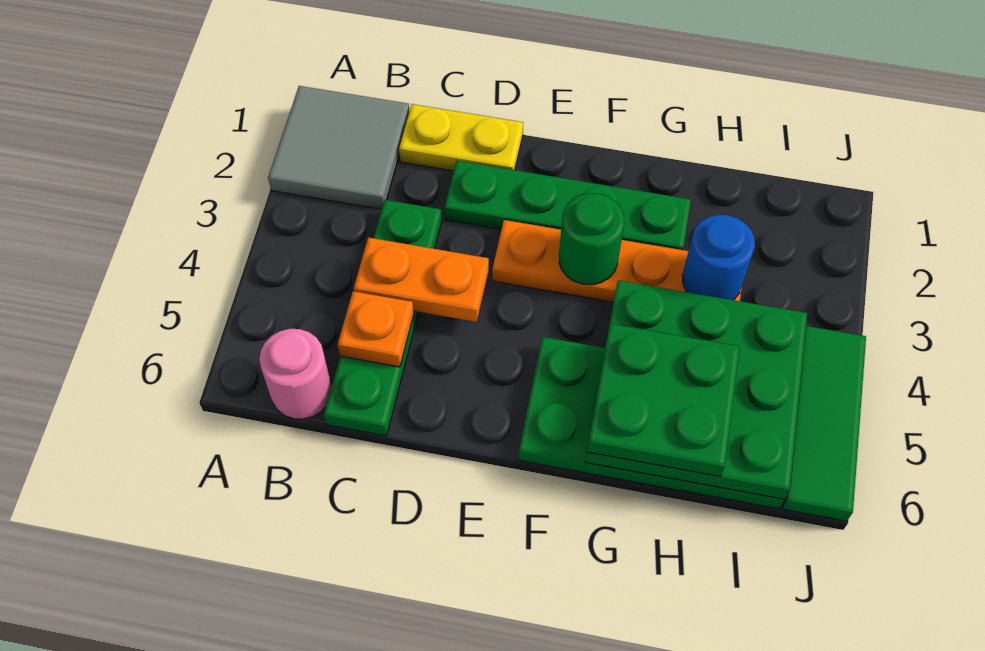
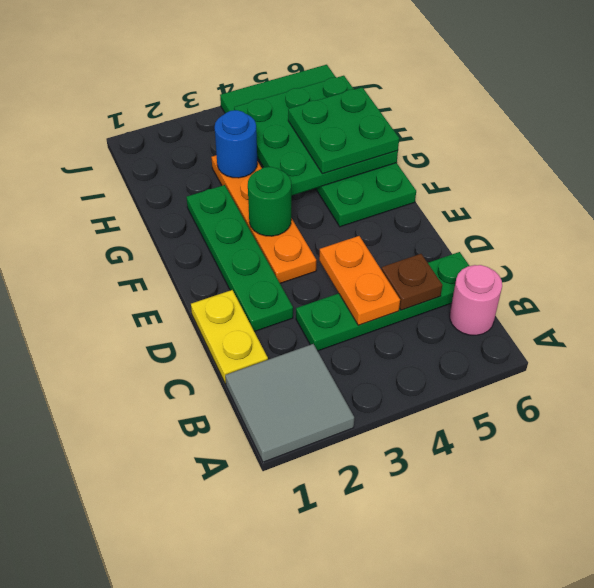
orange plate C5 level 2 -> brown plate C5 level 2

